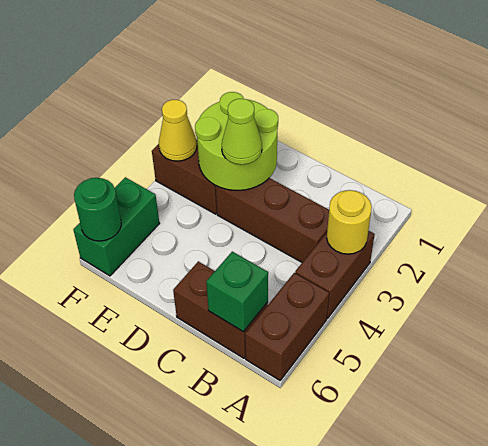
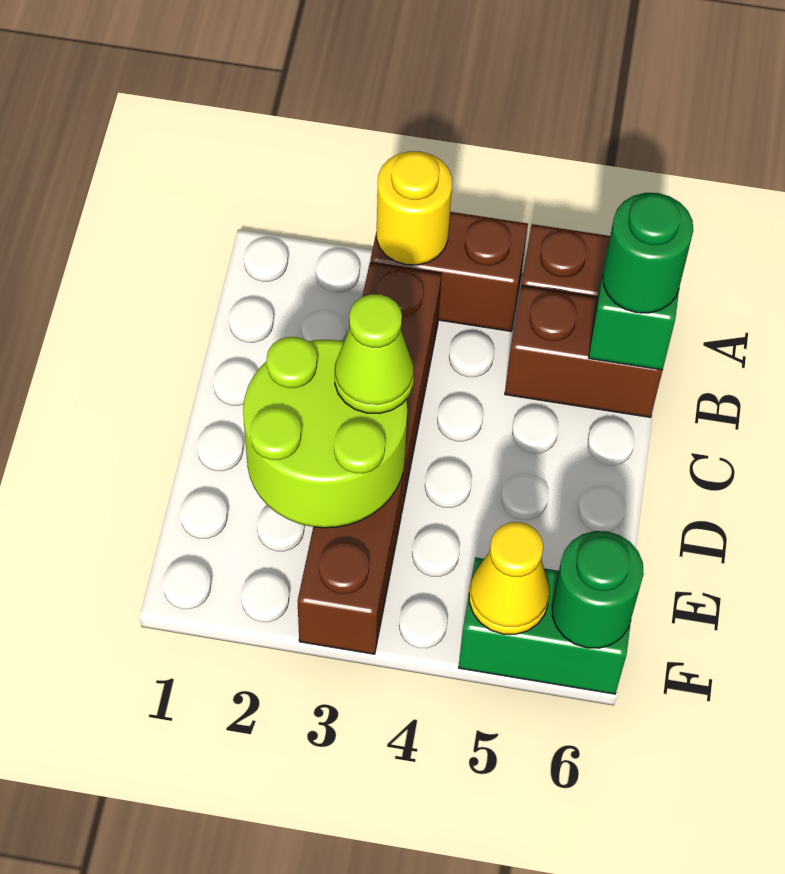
brown brick B6:C6 level 1 -> brown brick B5:B6 level 1
none -> green round brick B6 level 3
yellow cone F3 level 2 -> yellow cone F5 level 2

